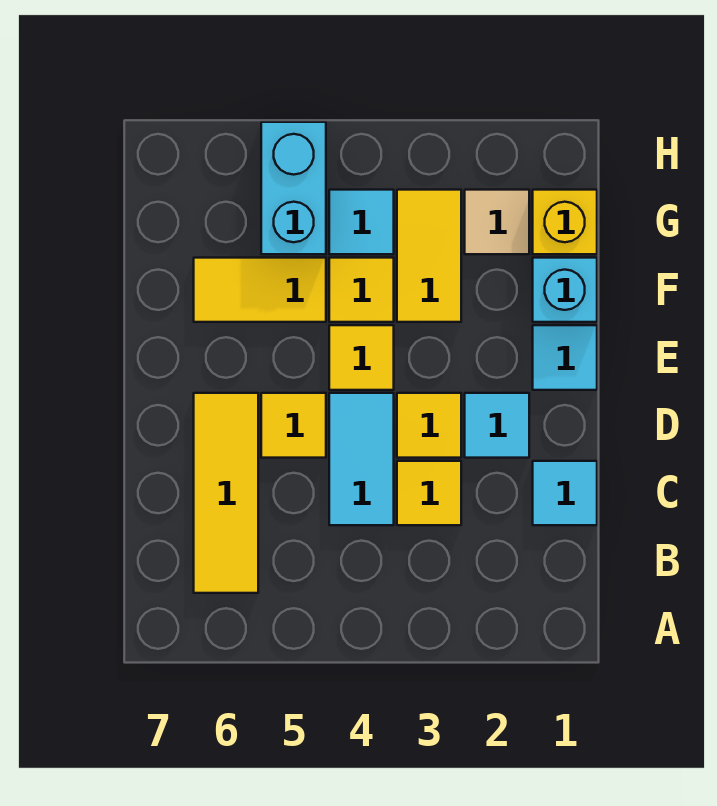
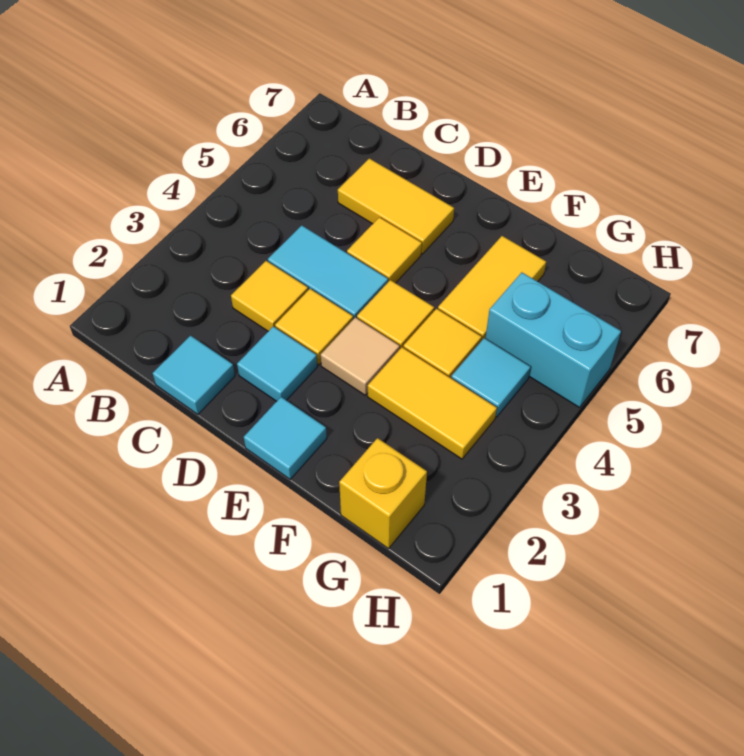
yellow tile B6:D6 level 1 -> yellow tile C6:D6 level 1
cyan brick F1 level 1 -> none
tan tile G2 level 1 -> tan tile E3 level 1

